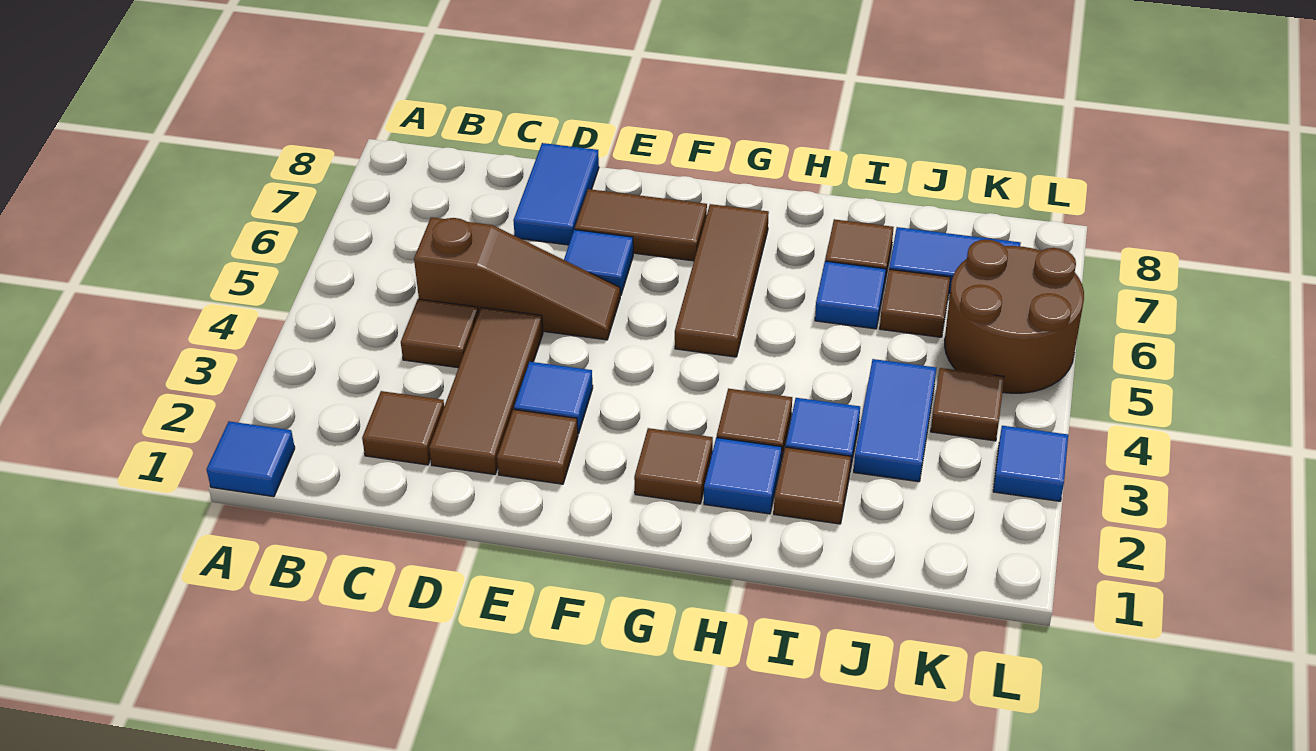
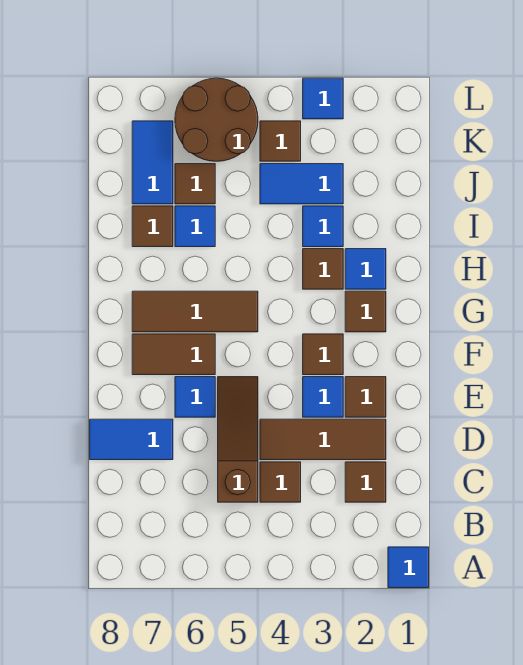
brown tile E7:F7 level 1 -> brown tile F6:F7 level 1
brown tile I2 level 1 -> brown tile F3 level 1

